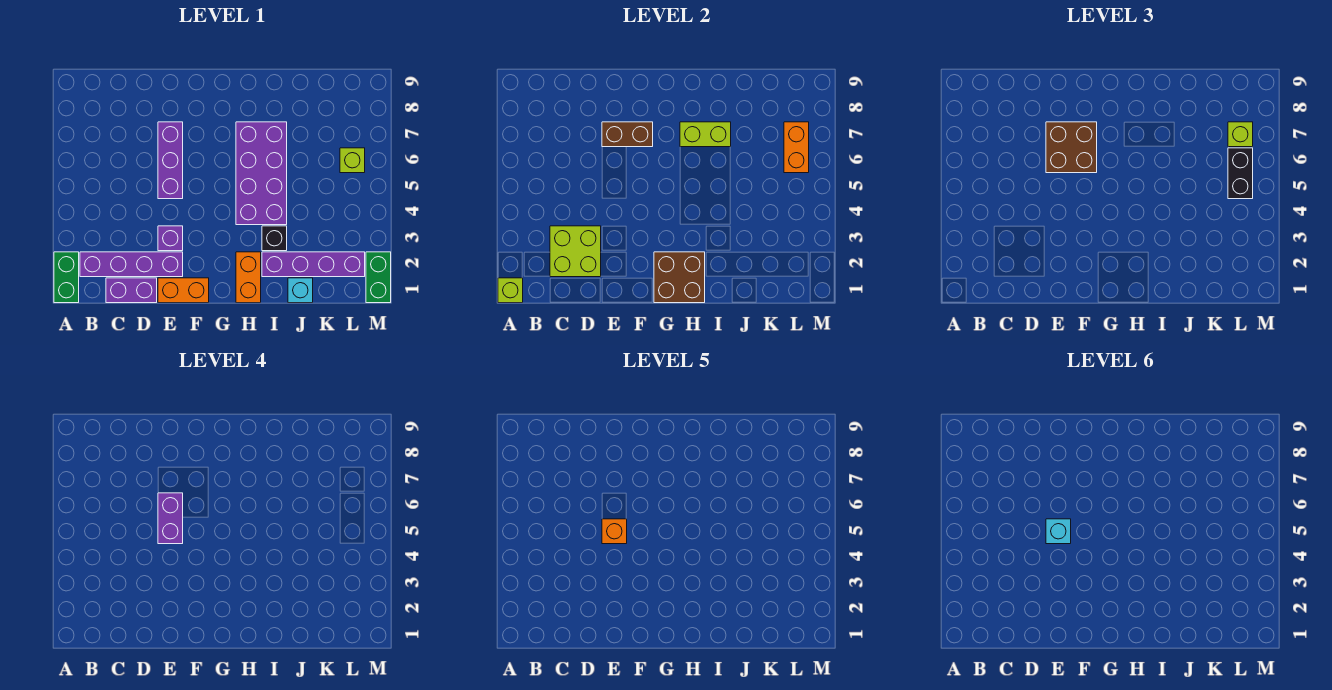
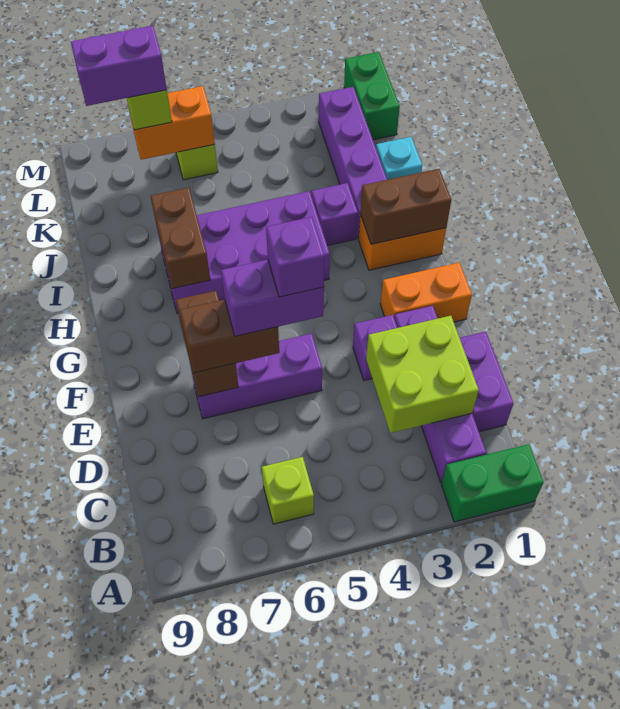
lime brick A1 level 2 -> lime brick B6 level 1
orange brick E1:F1 level 1 -> orange brick F1:F2 level 1
orange brick E5 level 5 -> purple brick E5 level 5
cyan brick E5 level 6 -> none
brown brick E6:F7 level 3 -> brown brick E6:E7 level 3
brown brick G1:H2 level 2 -> brown brick H1:H2 level 2
lime brick H7:I7 level 2 -> brown brick H7:I7 level 2
black brick I3 level 1 -> purple brick I3 level 1
black brick L5:L6 level 3 -> none
none -> purple brick L7:L8 level 4
green brick M1:M2 level 1 -> green brick L1:M1 level 1

